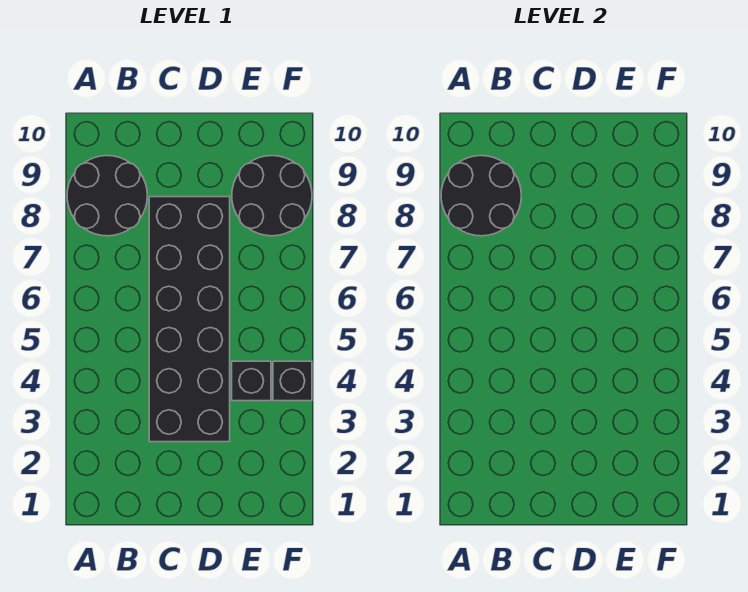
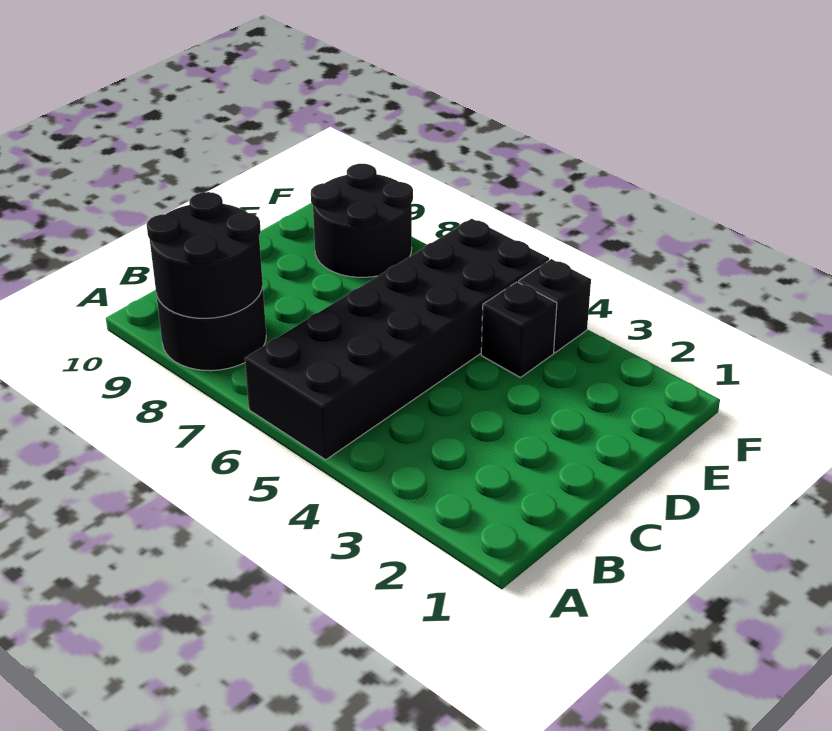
black brick C3:D8 level 1 -> black brick A5:F6 level 1

